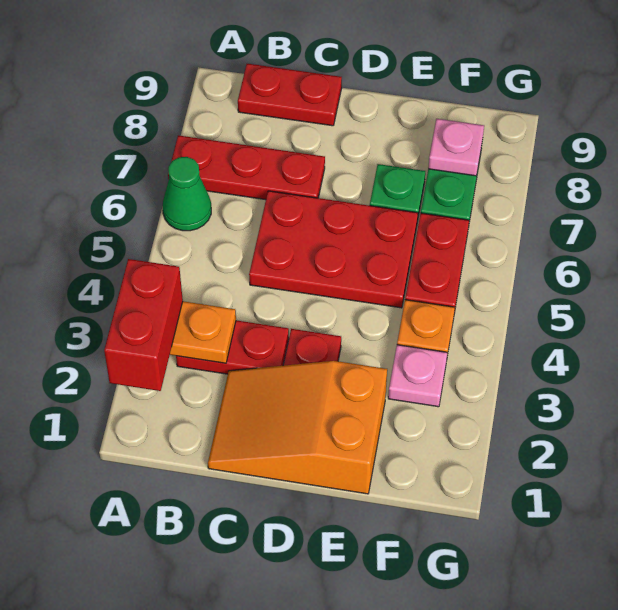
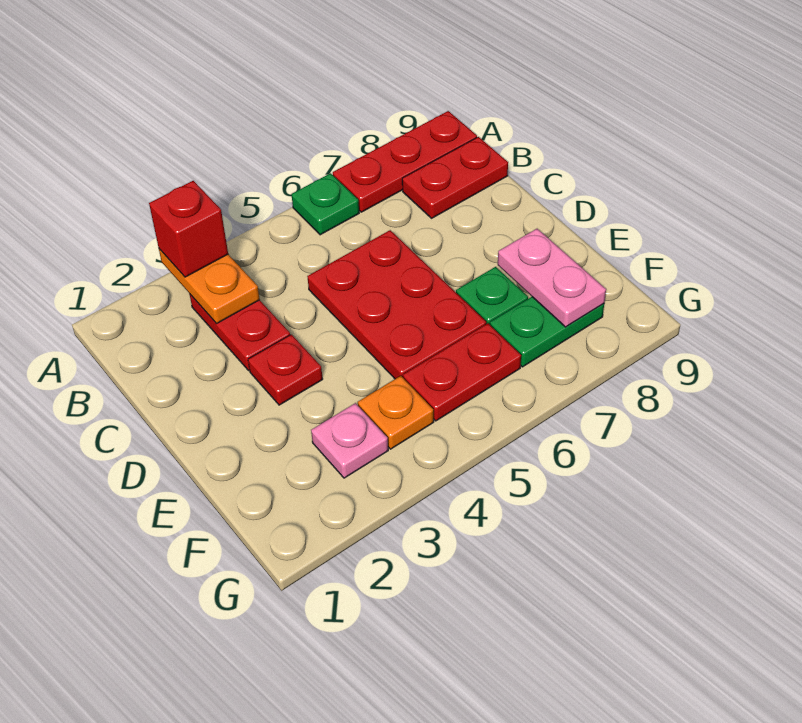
red brick A2:A3 level 3 -> red brick A3 level 3
green cone A6 level 1 -> green plate A6 level 1
red plate A7:C7 level 1 -> red plate A7:A9 level 1
red plate B9:C9 level 1 -> red plate B8:B9 level 1
orange slope C1:E2 level 1 top E -> none
pink plate F8 level 2 -> pink plate E8:F8 level 2

